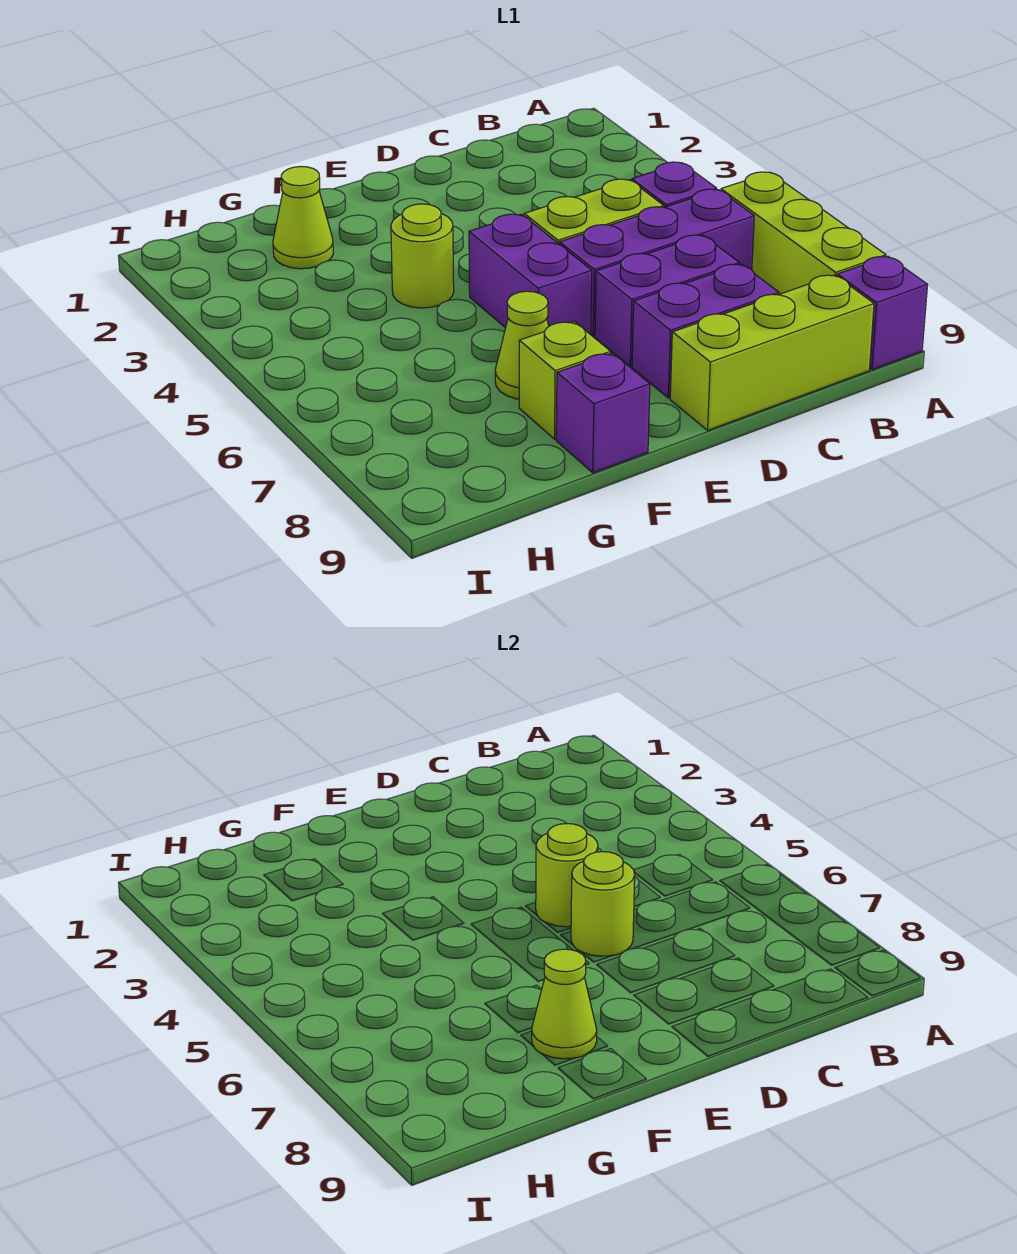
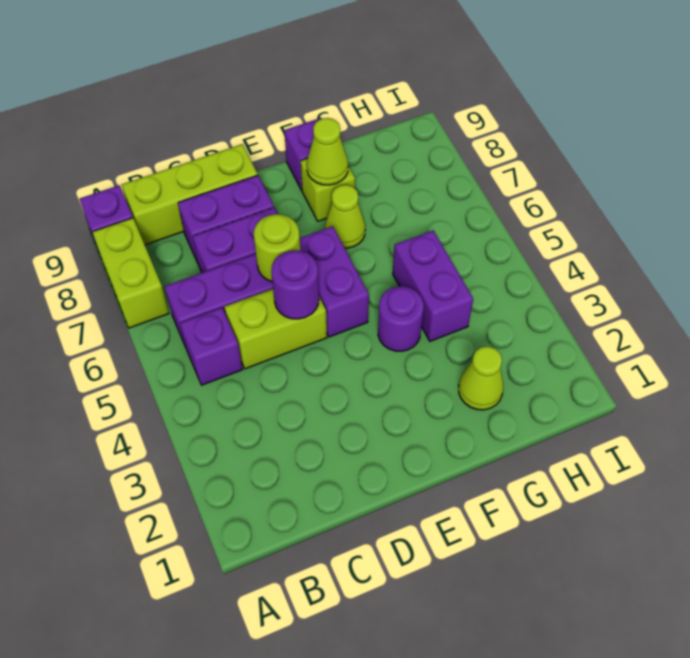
lime brick A6:A8 level 1 -> lime brick A7:A8 level 1
lime round brick D5 level 2 -> purple round brick D5 level 2
lime round brick F4 level 1 -> purple round brick F4 level 1
none -> purple brick G4:G5 level 1

